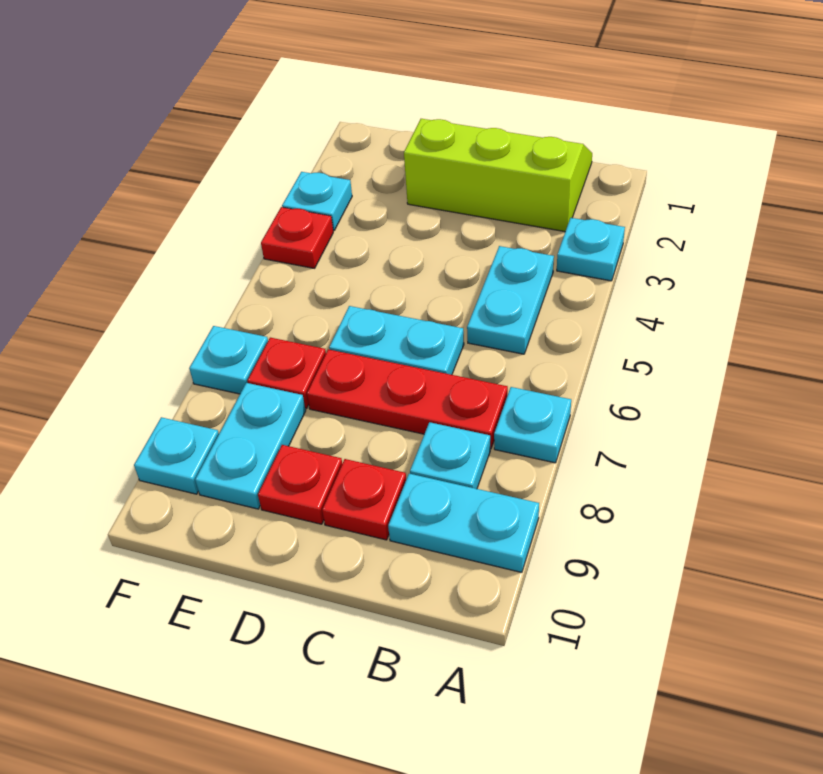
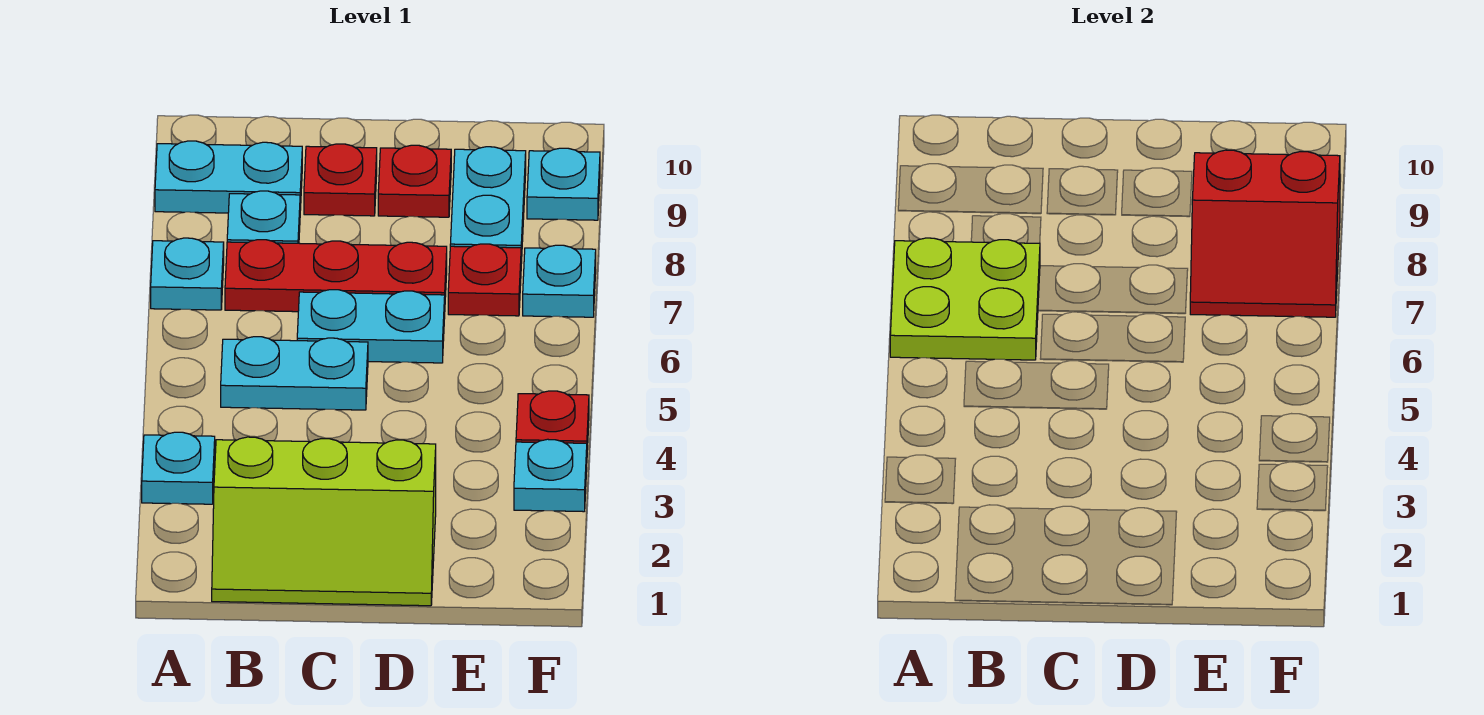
none -> lime plate A6:B7 level 2
cyan plate B4:B5 level 1 -> cyan plate B5:C5 level 1
none -> red slope E7:F8 level 2 top 8

